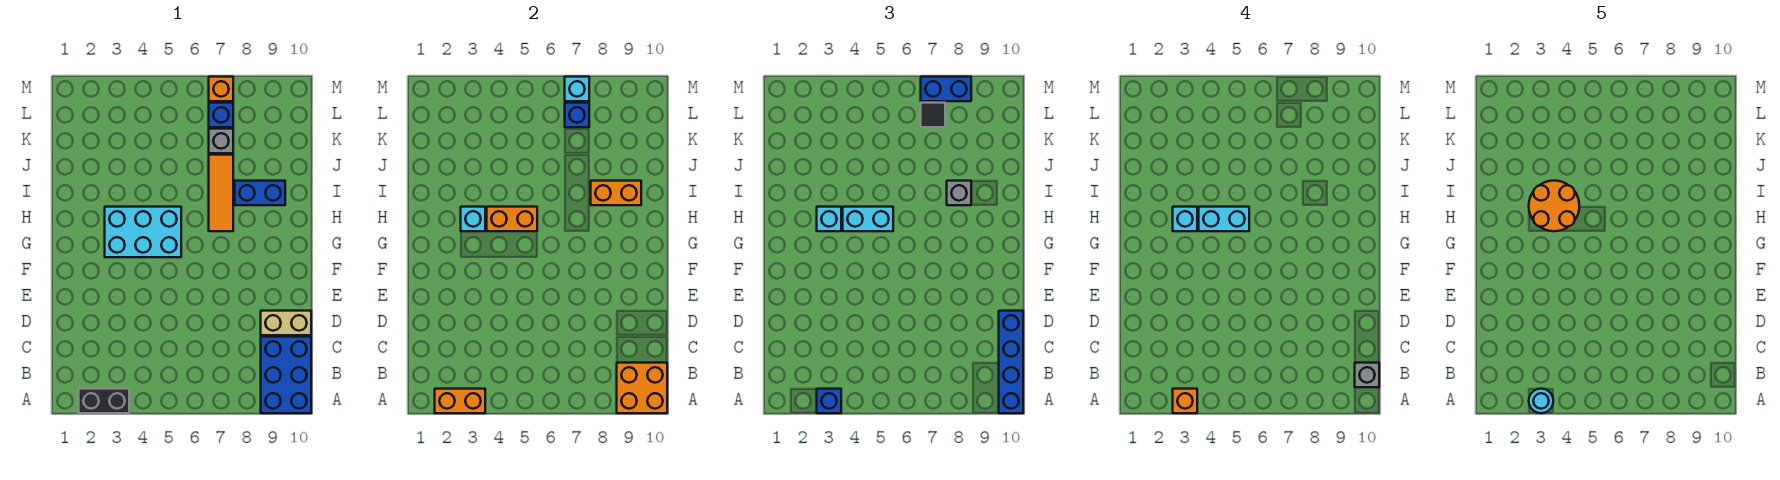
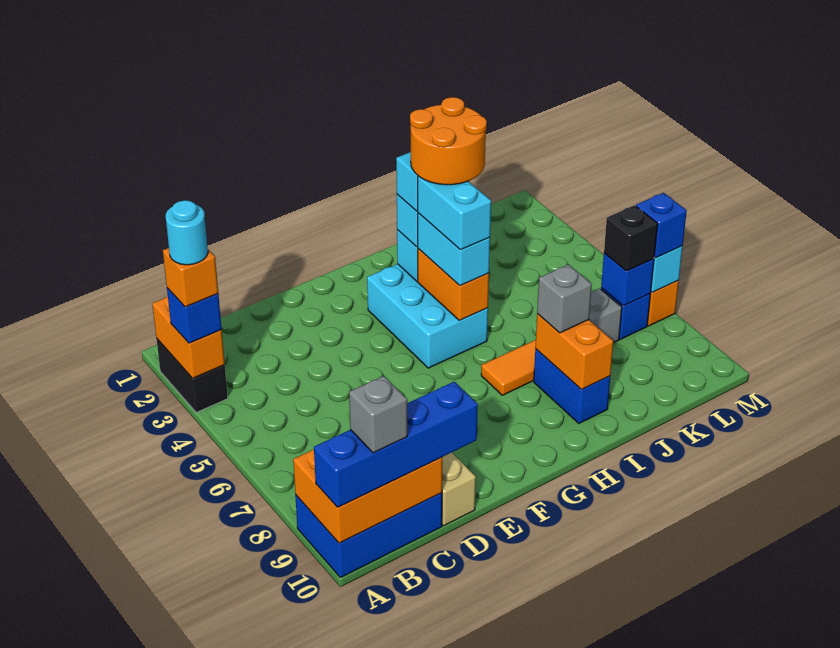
orange brick A9:B10 level 2 -> orange brick A9:C10 level 2
black tile L7 level 3 -> black brick L7 level 3
blue brick M7:M8 level 3 -> blue brick M7 level 3

